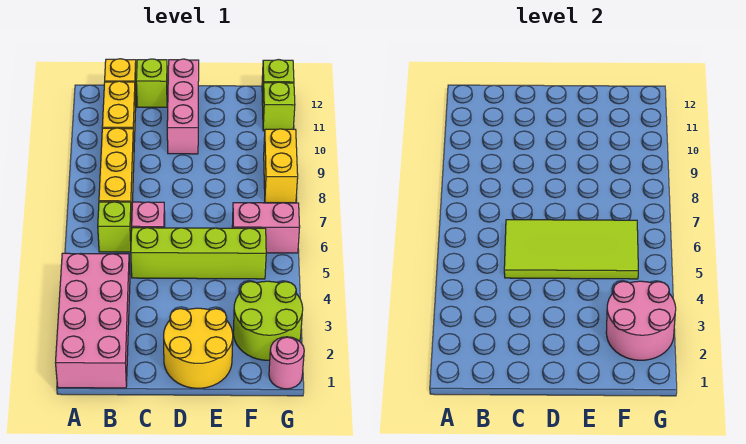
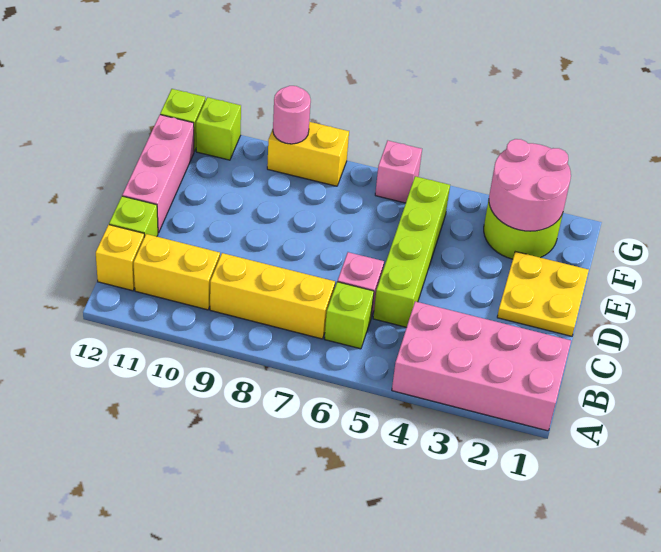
lime tile C5:F6 level 2 -> none
yellow round brick D1:E2 level 1 -> yellow plate D1:E2 level 1
pink brick D10:D12 level 1 -> pink brick D12:F12 level 1
pink brick F6:G6 level 1 -> pink brick G6 level 1
pink round brick G1 level 1 -> pink round brick G9 level 2

